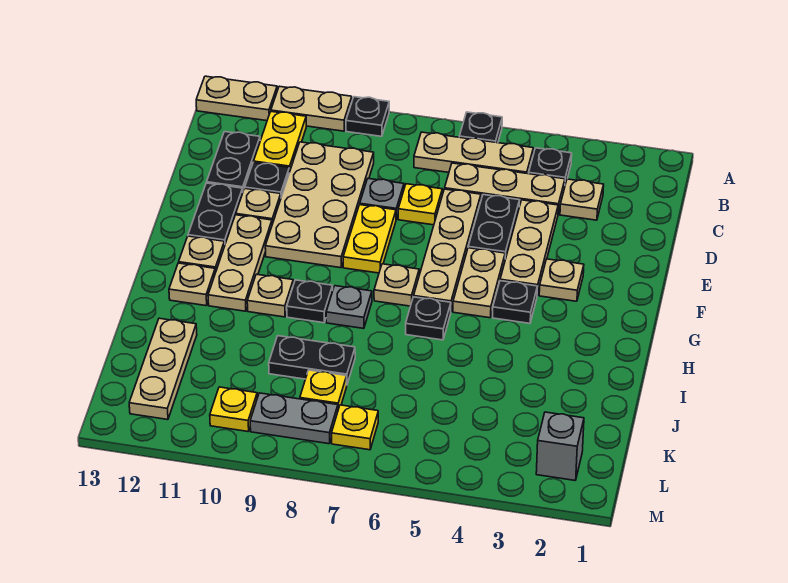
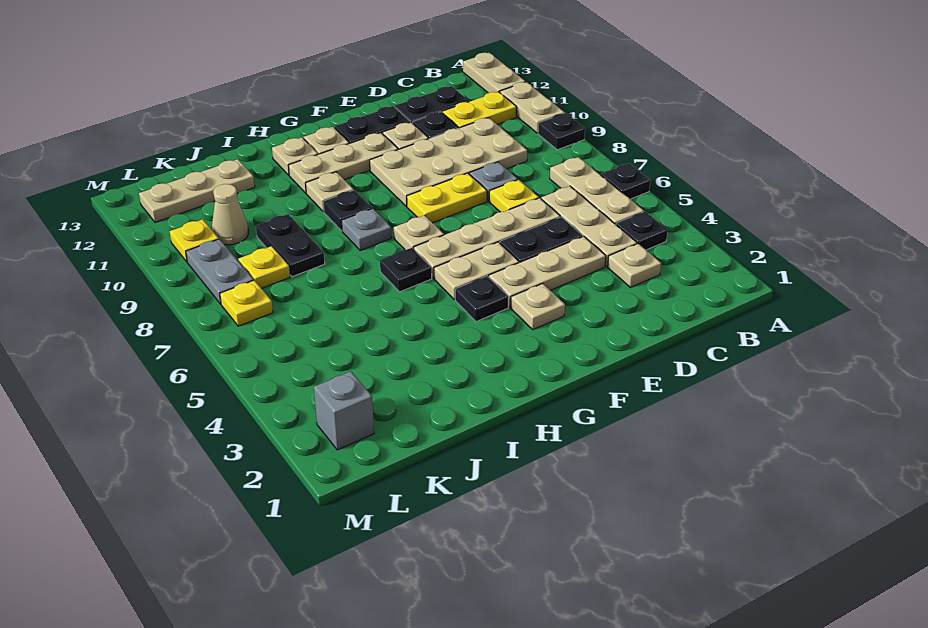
none -> tan cone K10 level 1

